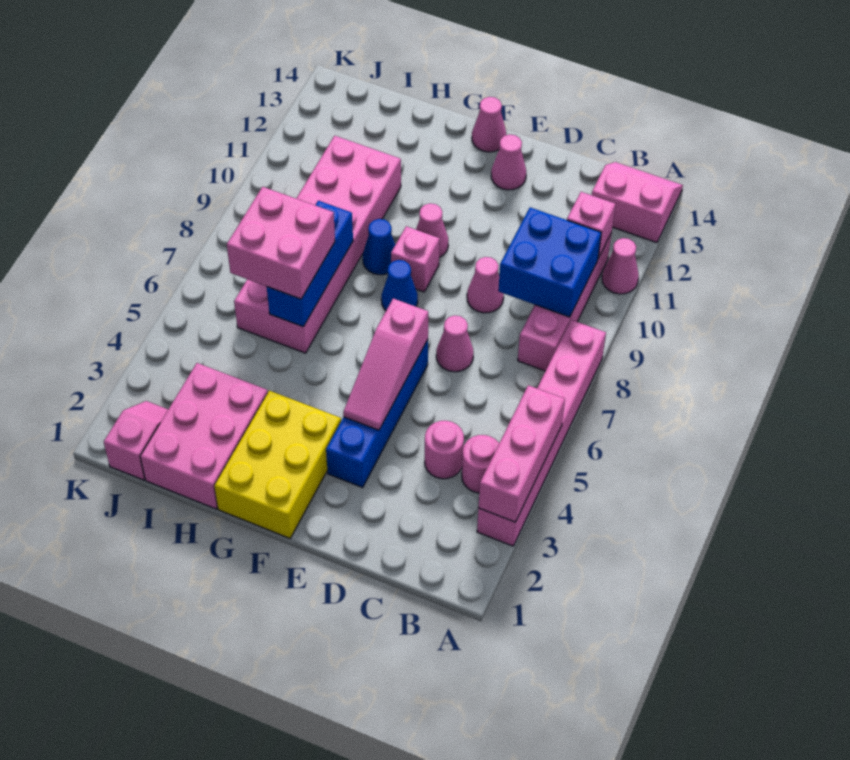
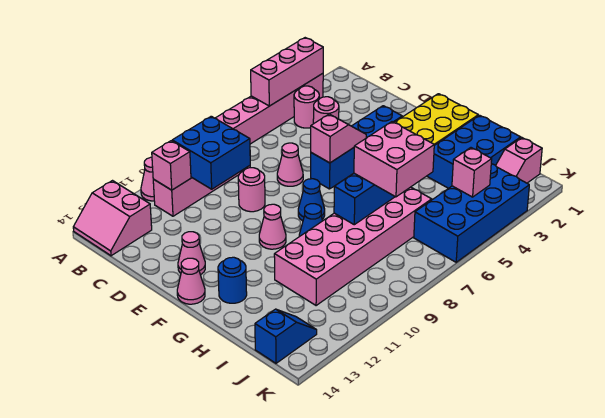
pink cone D9 level 1 -> pink round brick D9 level 1
pink slope E4:E6 level 2 top 6 -> pink slope E5:E6 level 2 top 6
pink brick F9 level 1 -> pink brick J4 level 2
none -> blue round brick G13 level 1
pink brick H1:I3 level 1 -> blue brick H1:I3 level 1
none -> blue brick J3:K6 level 1
none -> blue slope J13:J14 level 1 top 14

